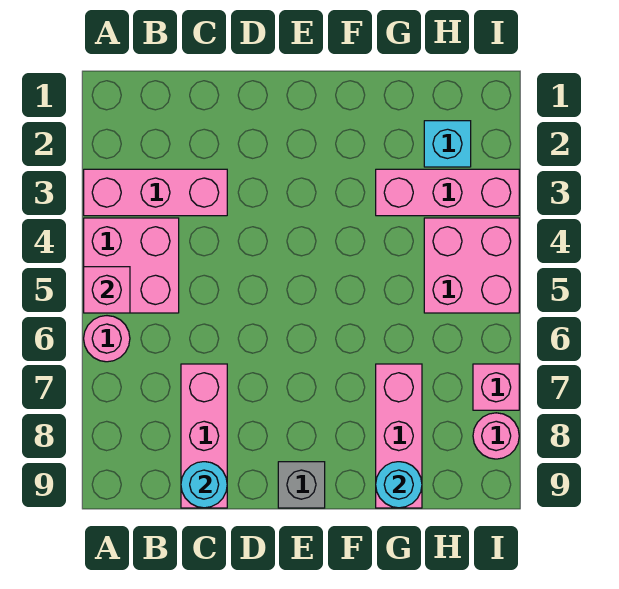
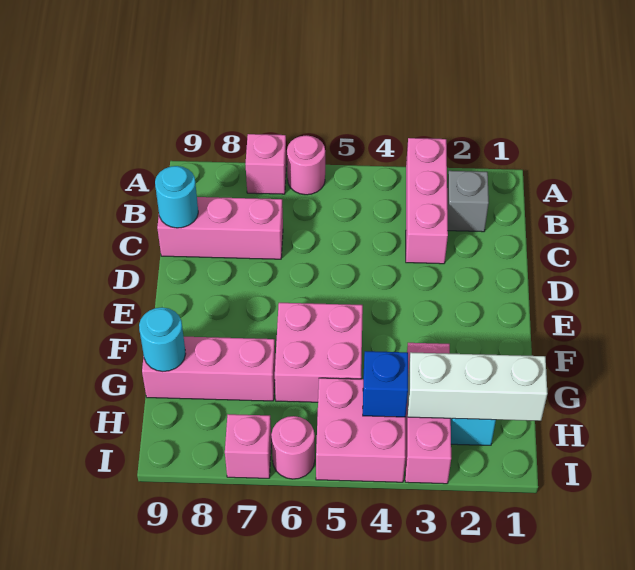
pink brick A4:B5 level 1 -> pink brick F5:G6 level 1
pink brick A5 level 2 -> pink brick A7 level 1
grey brick E9 level 1 -> grey brick B2 level 1
none -> white brick H1:H3 level 2
none -> blue brick H4 level 2
pink round brick I8 level 1 -> pink round brick I6 level 1

